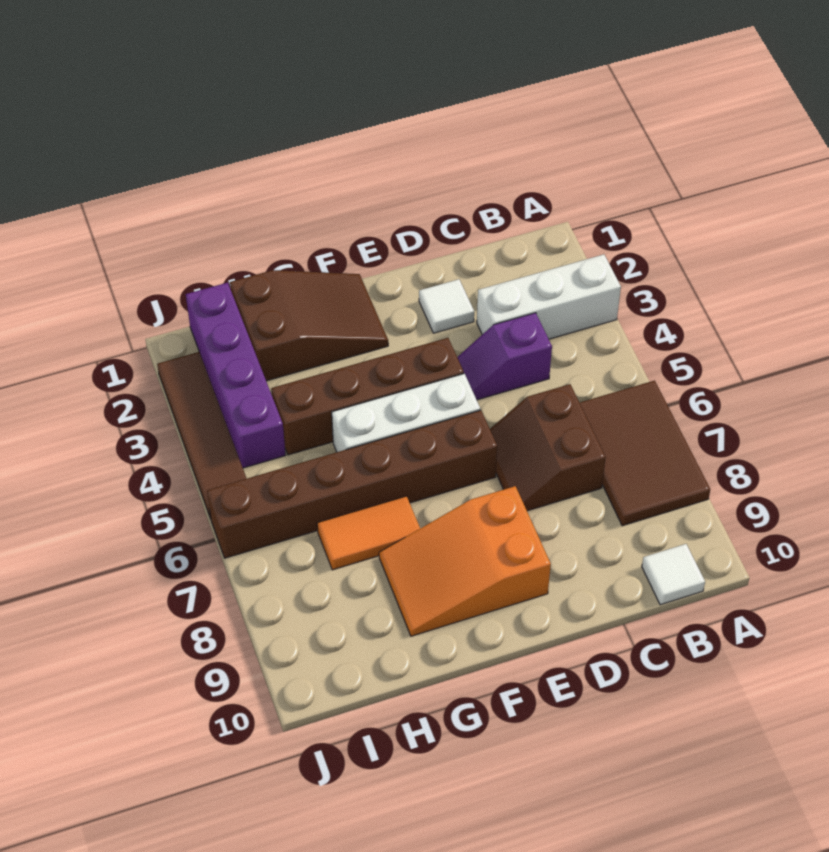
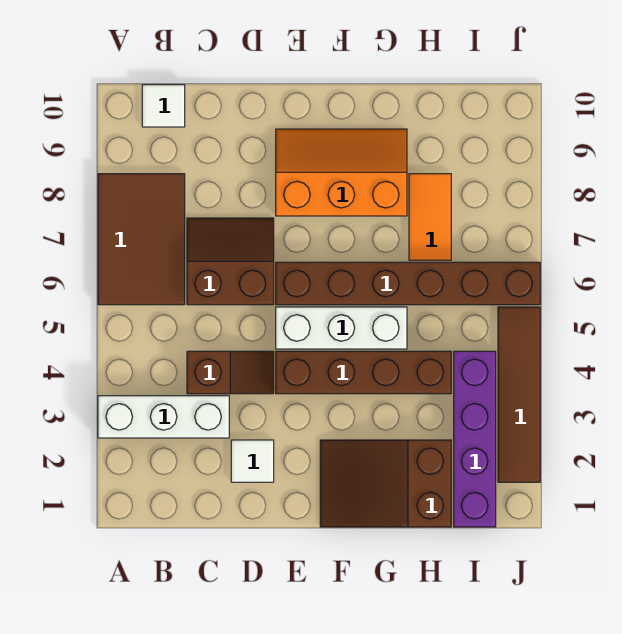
purple slope C4:D4 level 1 top C -> brown slope C4:D4 level 1 top C
brown slope C6:D7 level 1 top C -> brown slope C6:D7 level 1 top 6
orange slope E8:G9 level 1 top E -> orange slope E8:G9 level 1 top 8
orange tile G7:H7 level 1 -> orange tile H7:H8 level 1

